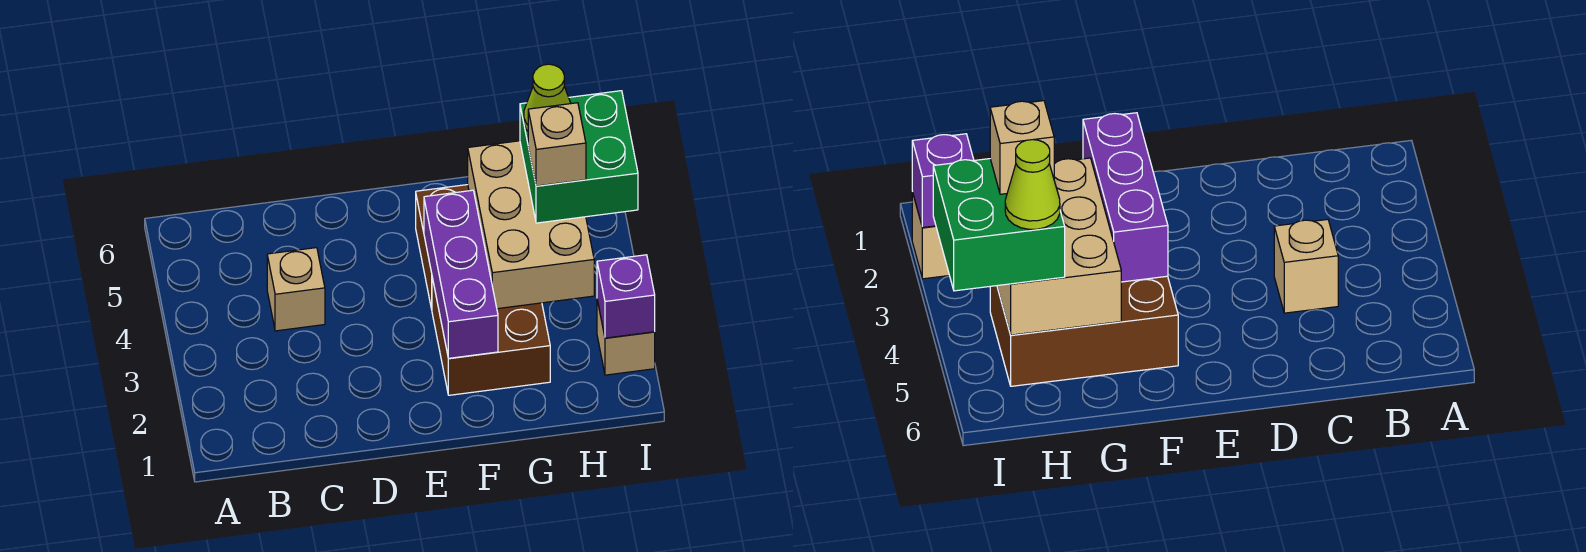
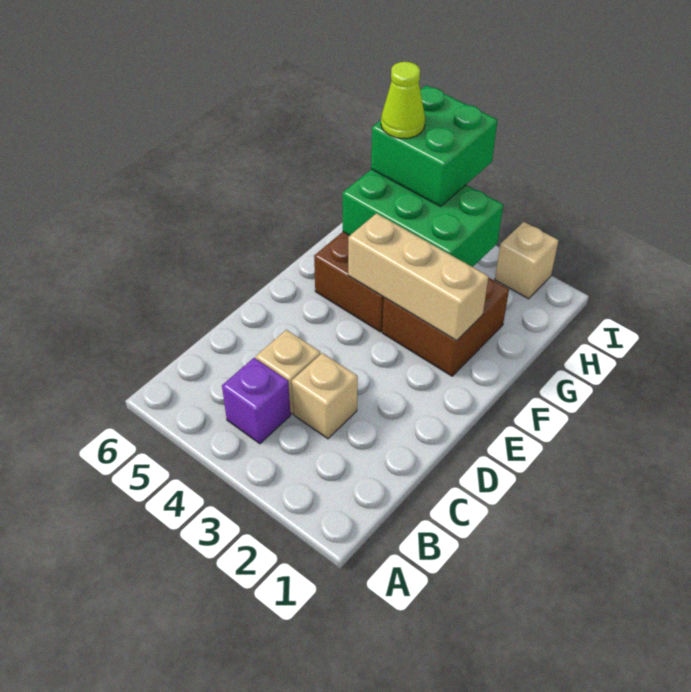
purple brick F2:F4 level 2 -> tan brick F2:F4 level 2
tan brick G3:H5 level 2 -> green brick G3:H5 level 2
tan brick H4 level 4 -> tan brick C3 level 1
purple brick I2 level 2 -> purple brick B4 level 1

